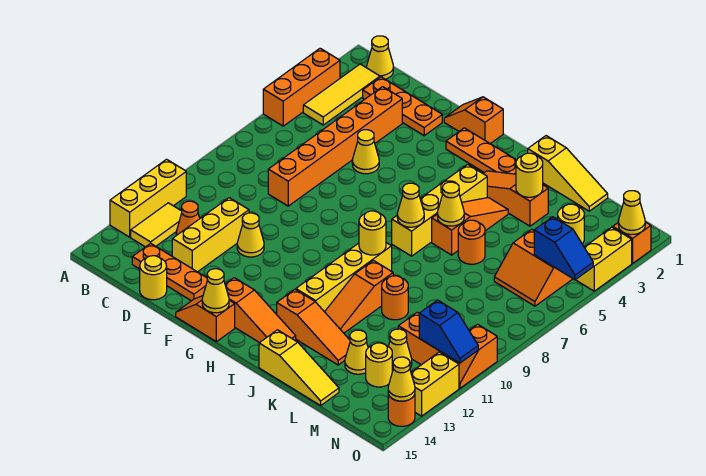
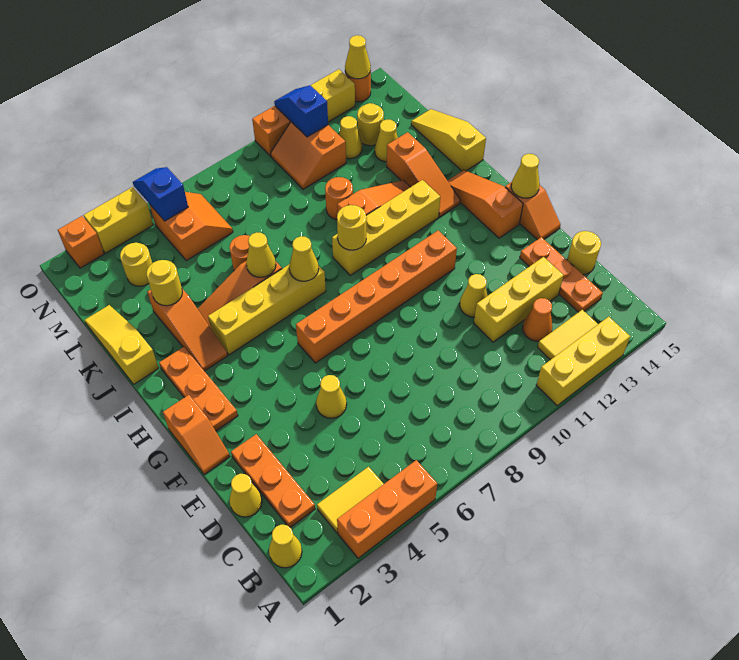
yellow tile B2:B4 level 1 -> yellow tile B3:B4 level 1
orange brick D3:D8 level 1 -> orange brick G6:G11 level 1
orange slope I13:K13 level 1 top I -> orange slope I13:K13 level 1 top K
yellow cone O2 level 2 -> yellow cone D1 level 1

